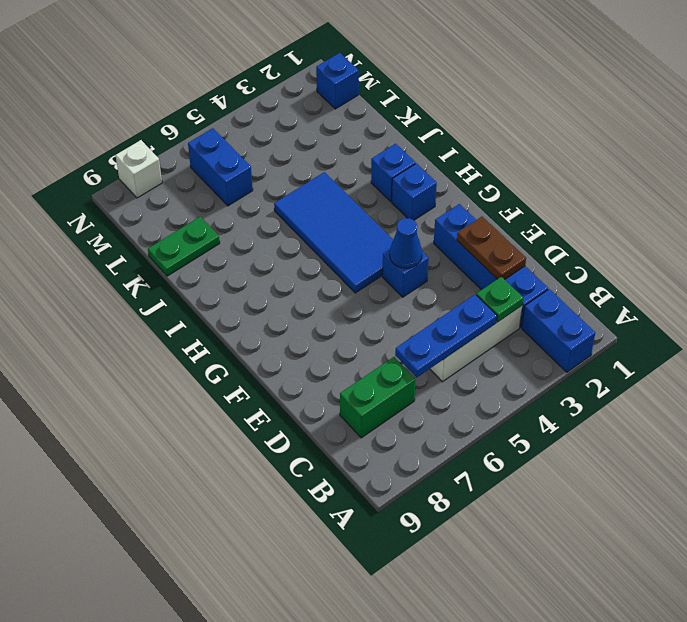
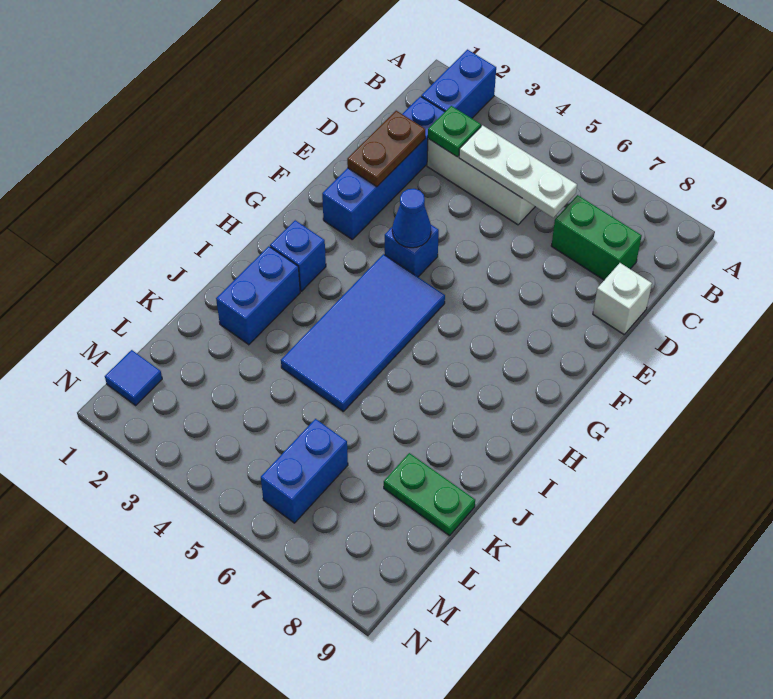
blue plate C4:C6 level 2 -> white plate C4:C6 level 2
blue brick I2 level 1 -> blue brick I2:J2 level 1
blue brick M1 level 1 -> blue tile M1 level 1
white brick N8 level 1 -> white brick D9 level 1

